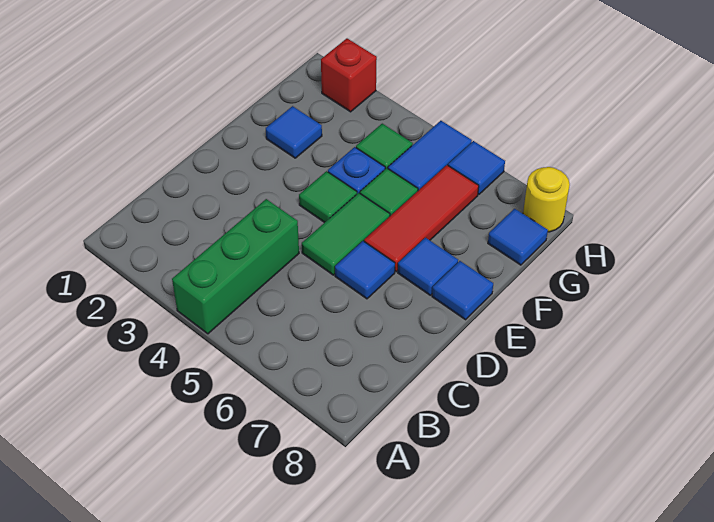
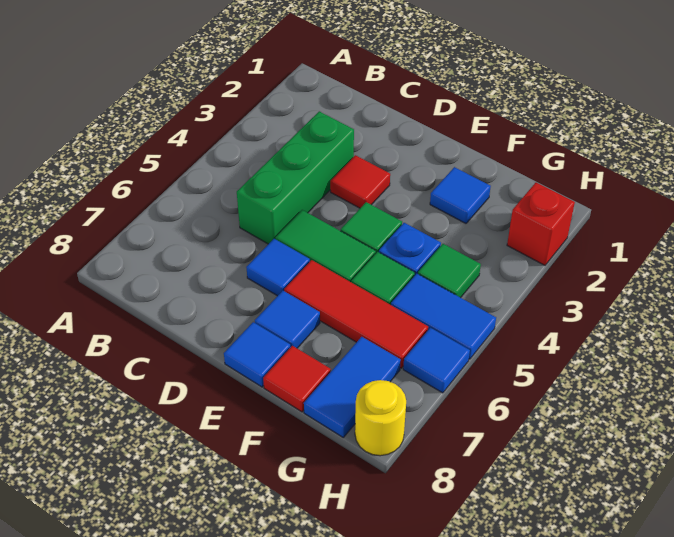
green brick A4:C4 level 1 -> green brick C3:C5 level 1
none -> red tile D3 level 1
none -> red tile F8 level 1
blue tile G8 level 1 -> blue tile G7:G8 level 1

